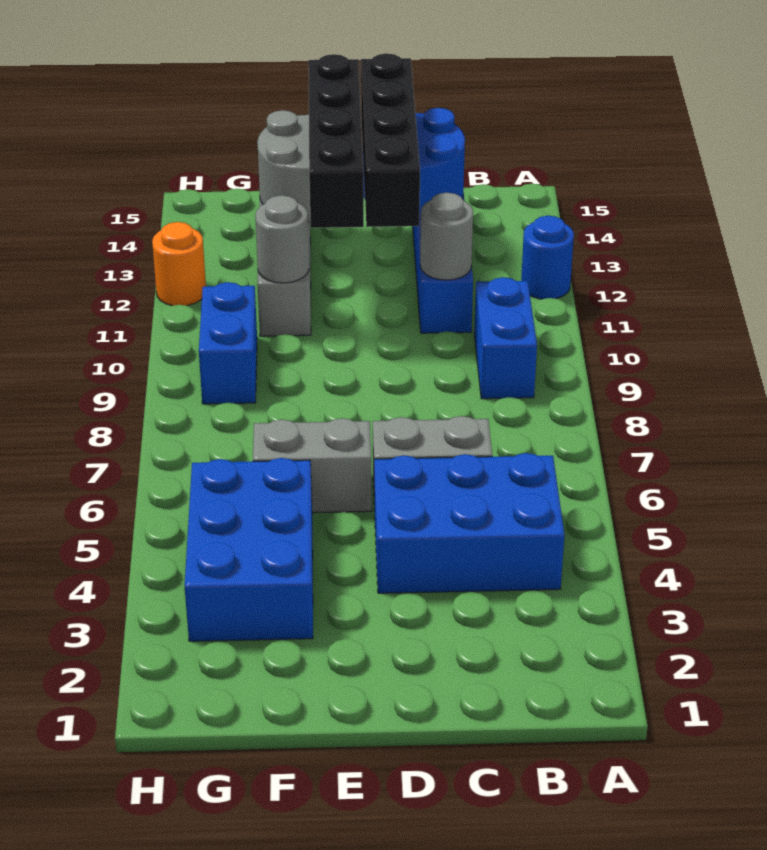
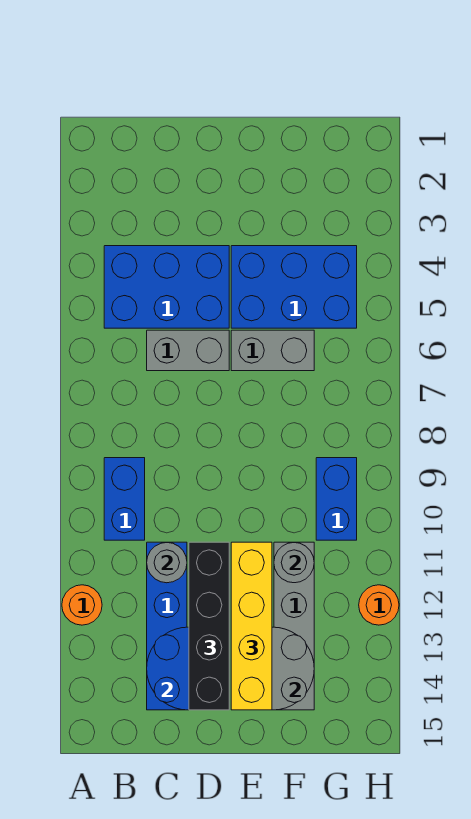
blue round brick A12 level 1 -> orange round brick A12 level 1
black brick E11:E14 level 3 -> yellow brick E11:E14 level 3
blue brick F3:G5 level 1 -> blue brick E4:G5 level 1

